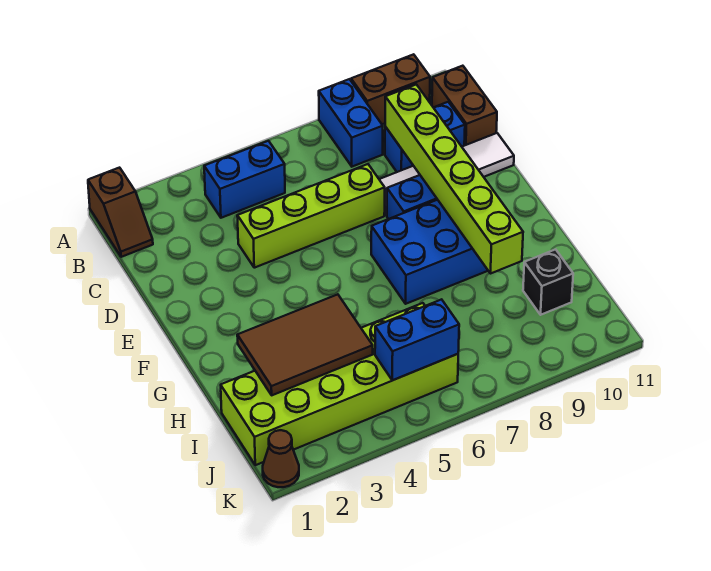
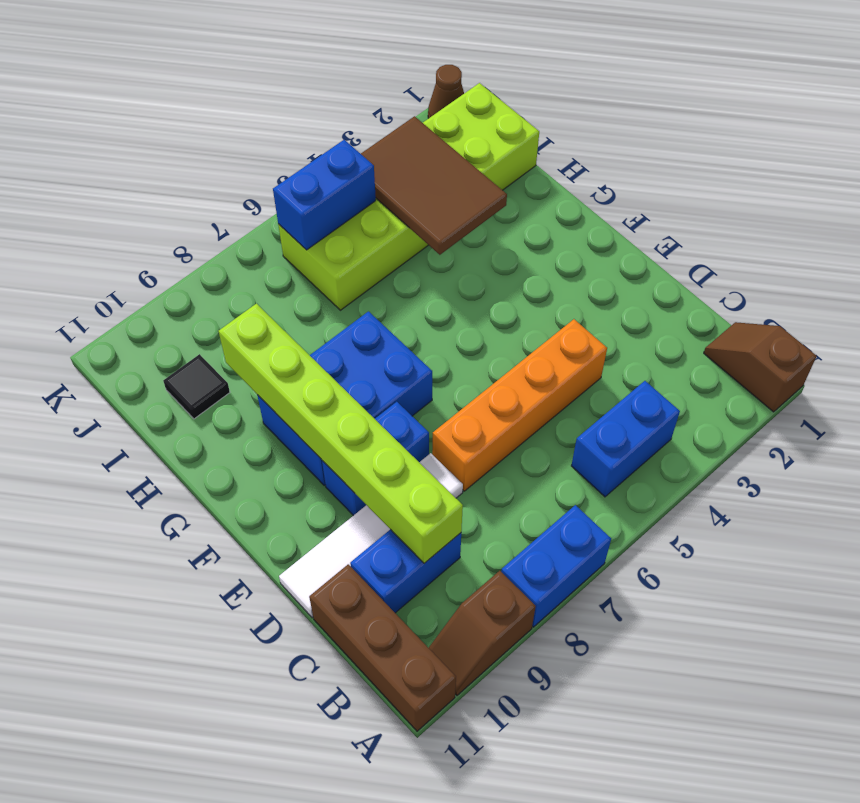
blue brick A8:B8 level 1 -> blue brick A7:A8 level 1
brown brick A9:A10 level 1 -> brown slope A9:A10 level 1 top 9
brown brick B11:C11 level 1 -> brown brick A11:C11 level 1
lime brick D4:D7 level 1 -> orange brick D4:D7 level 1
brown tile H2:I4 level 2 -> brown tile H3:J4 level 2
black brick I10 level 1 -> black tile I10 level 1

